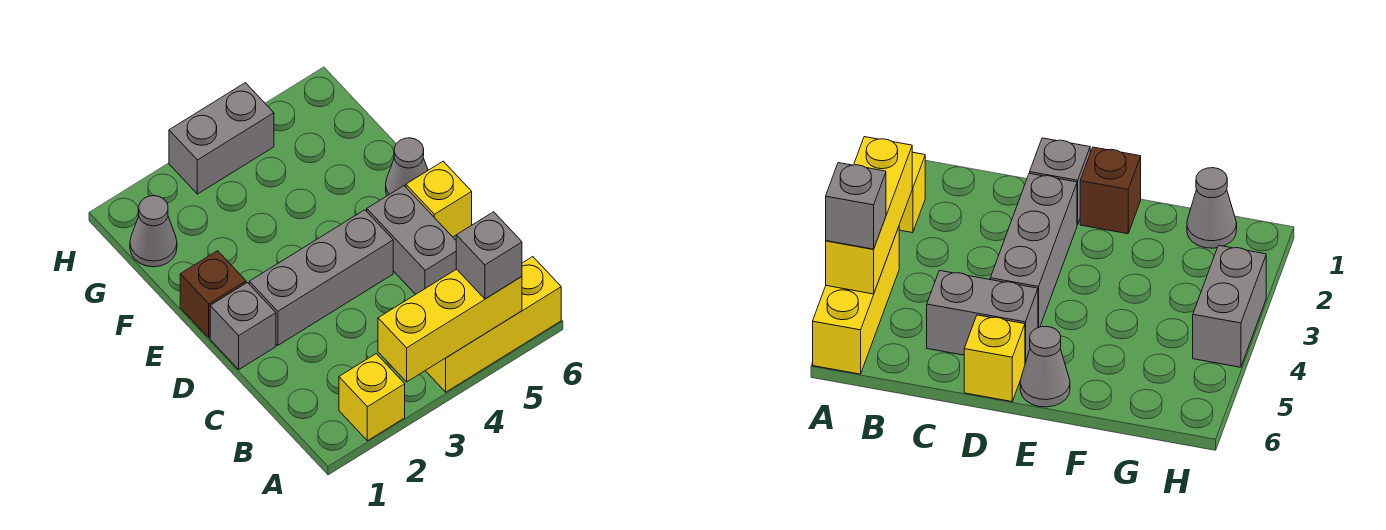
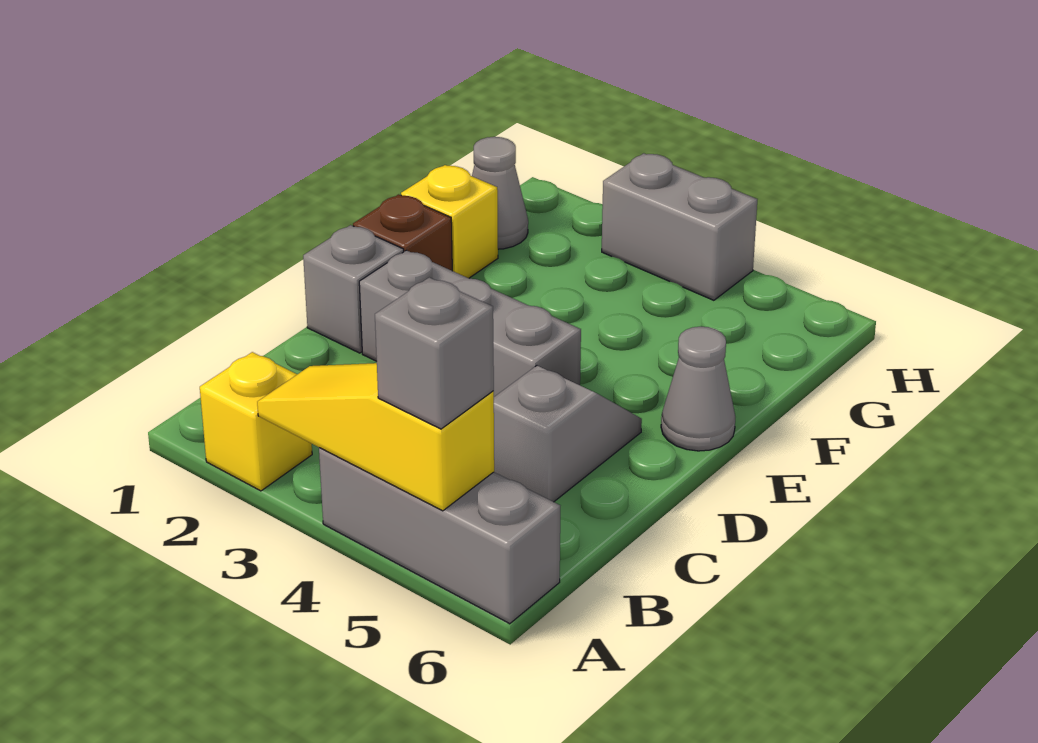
yellow brick A3:A5 level 2 -> yellow slope A3:A5 level 2 top 5
yellow brick A4:A6 level 1 -> grey brick A4:A6 level 1
grey brick C5:D5 level 1 -> grey slope C5:D5 level 1 top C
yellow brick D6 level 1 -> yellow brick F1 level 1

